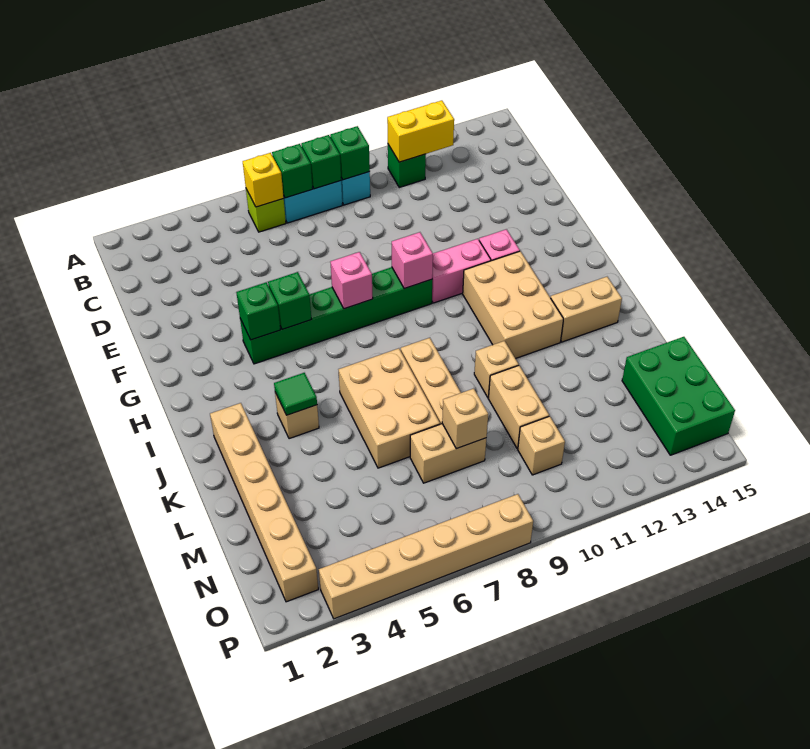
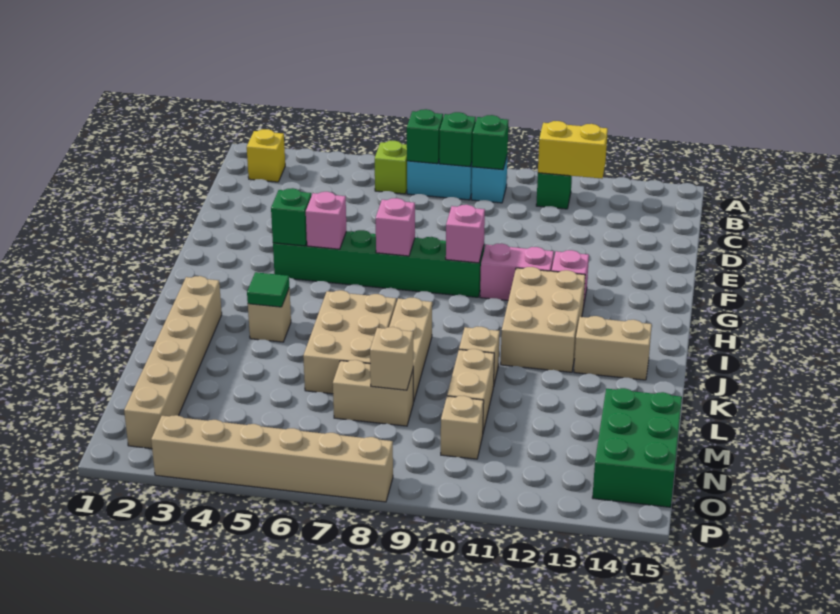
yellow brick B6 level 2 -> yellow brick B2 level 1
green brick G5 level 2 -> pink brick G5 level 2

